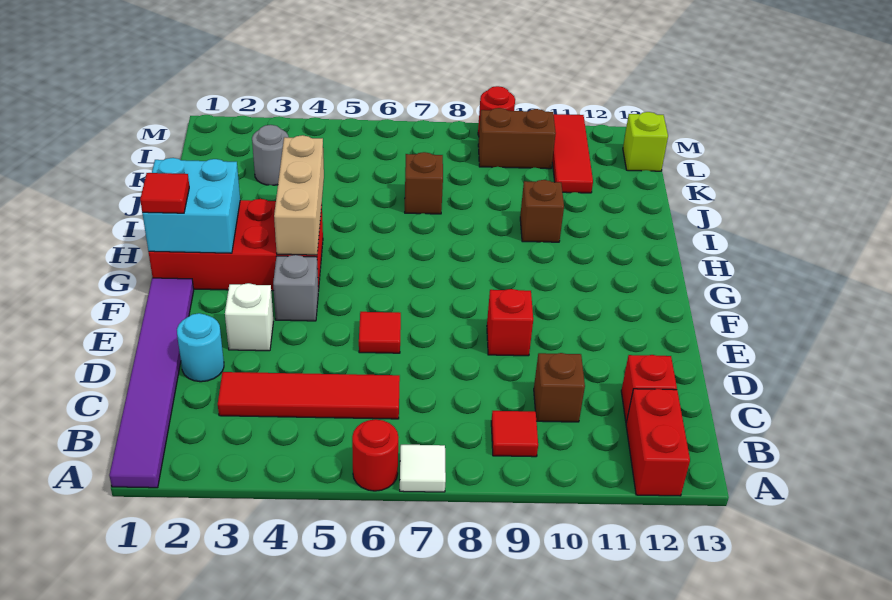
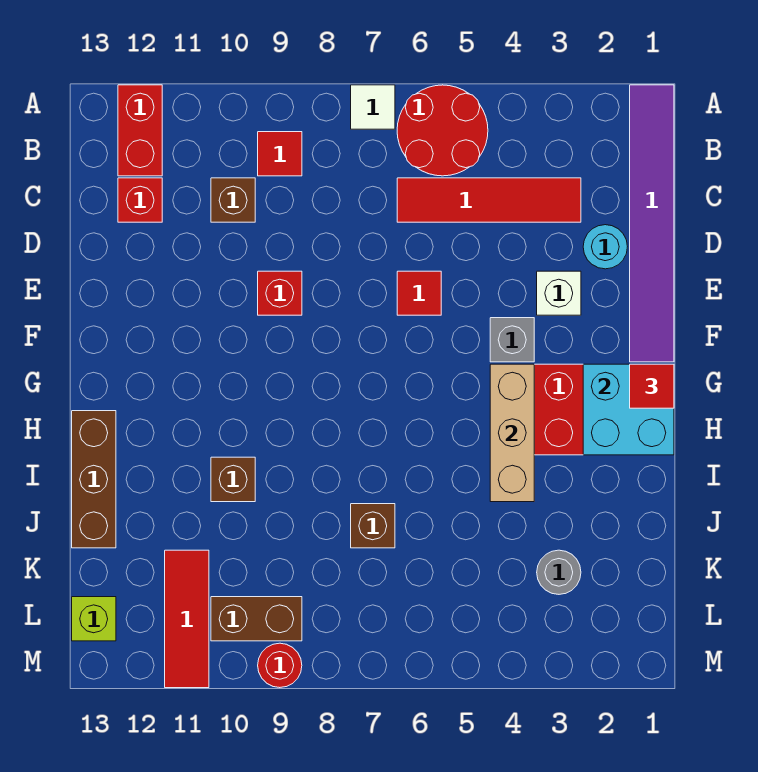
red round brick A6 level 1 -> red round brick A5:B6 level 1
none -> brown brick H13:J13 level 1

